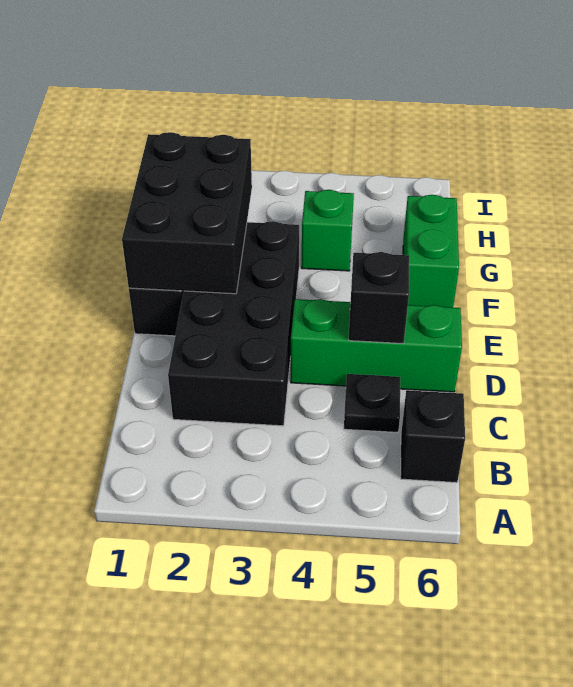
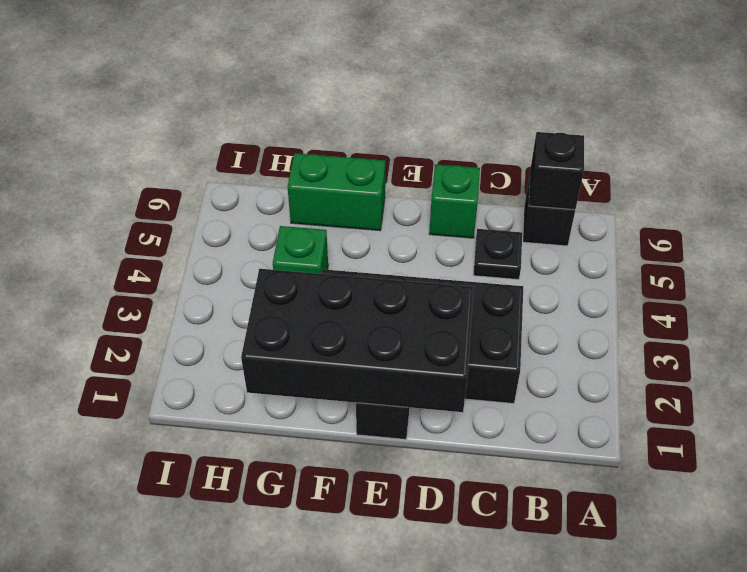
green brick D4:D6 level 1 -> green brick D6 level 1
black brick D5 level 2 -> black brick B6 level 2
black brick E1:G2 level 2 -> black brick D1:G2 level 2

